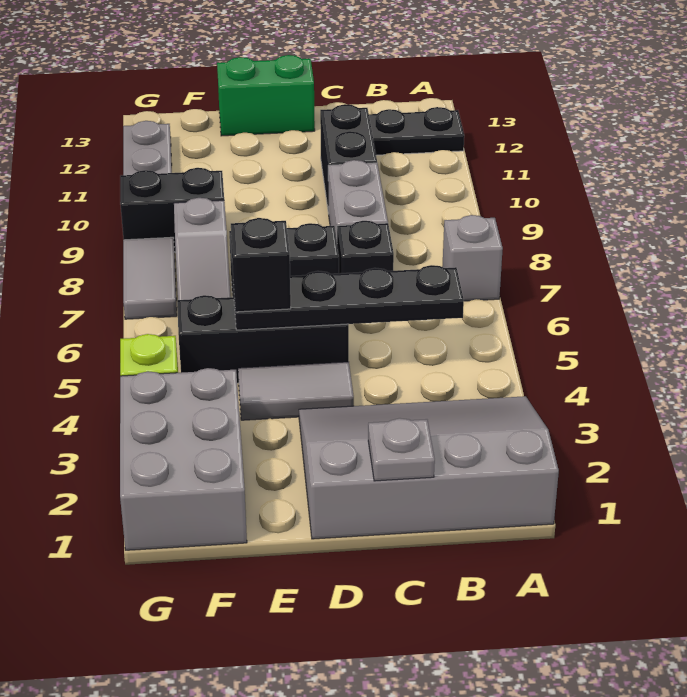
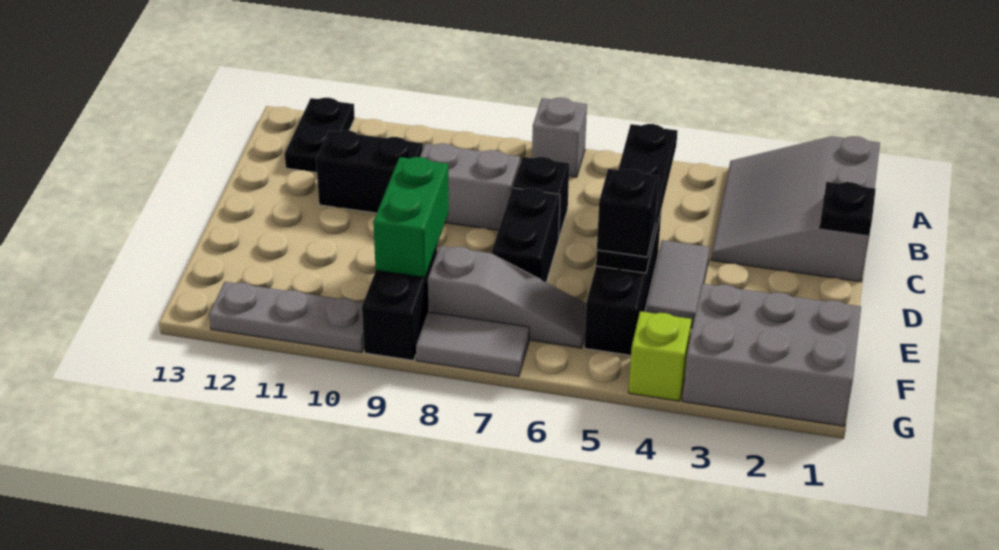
grey slope A1:D3 level 1 top 1 -> grey slope A1:C3 level 1 top 1
grey plate C1 level 2 -> black plate C1 level 2
green brick D13:E13 level 1 -> green brick E9:F9 level 2

